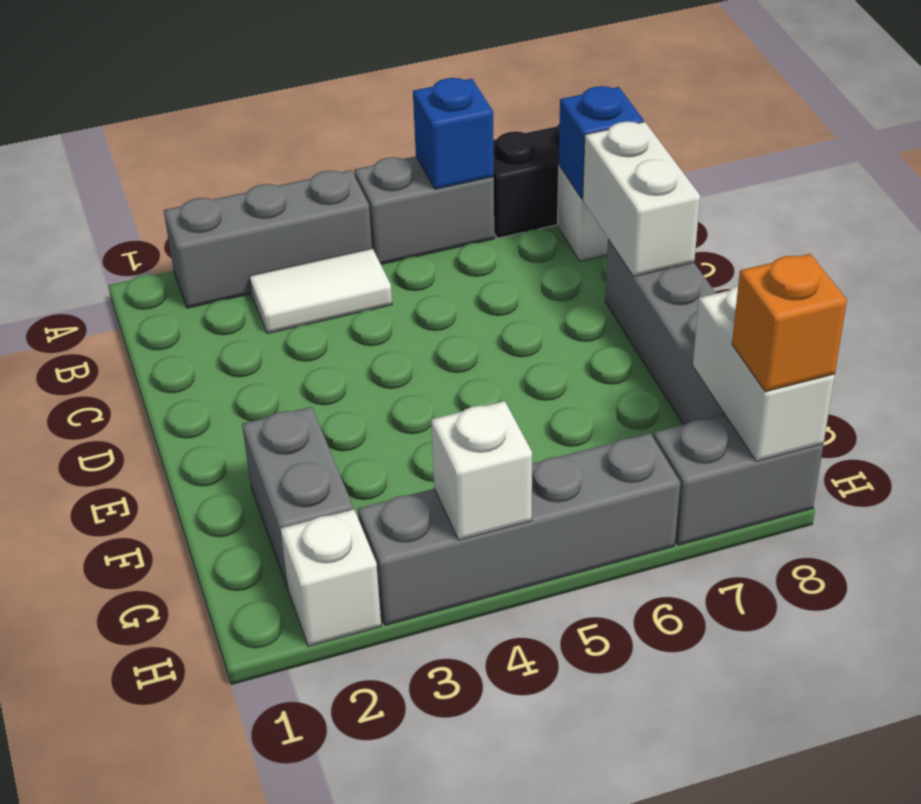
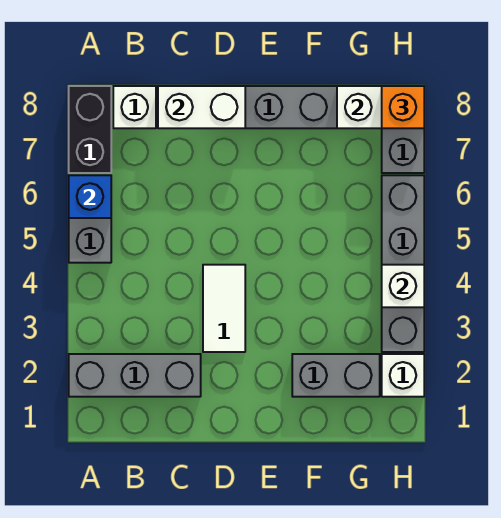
grey brick A2:A4 level 1 -> grey brick A2:C2 level 1
white tile B3:B4 level 1 -> white tile D3:D4 level 1
blue brick B8 level 2 -> none

